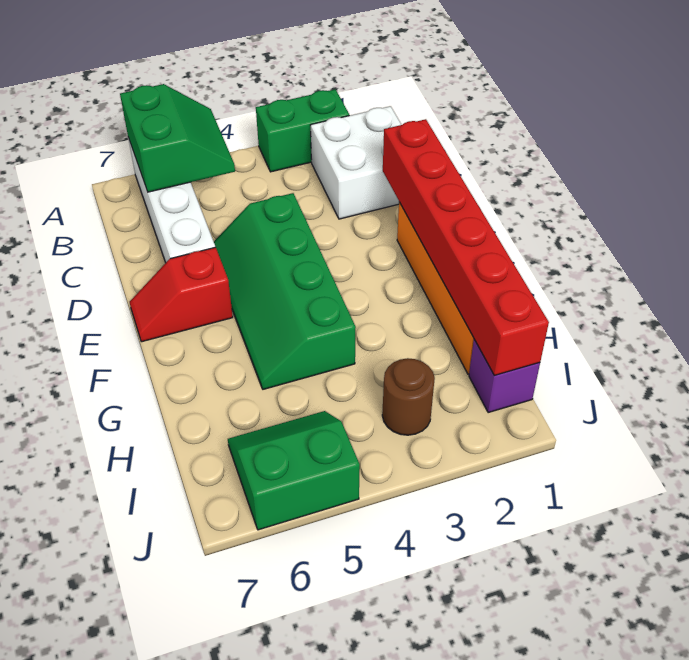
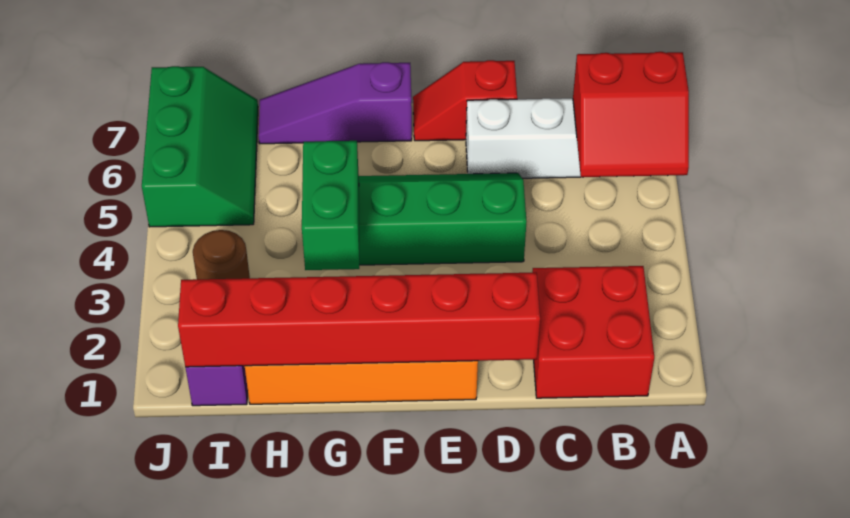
green brick A2:A3 level 1 -> green brick G3:G4 level 2
green slope A5:B6 level 2 top 6 -> red slope A5:B6 level 2 top 6
white brick B1:C2 level 1 -> red brick B1:C2 level 1
red slope E6:E7 level 1 top 6 -> red slope D7:E7 level 1 top D
none -> purple slope F7:H7 level 1 top F
green slope I5:J6 level 1 top J -> green slope I5:J7 level 1 top J

